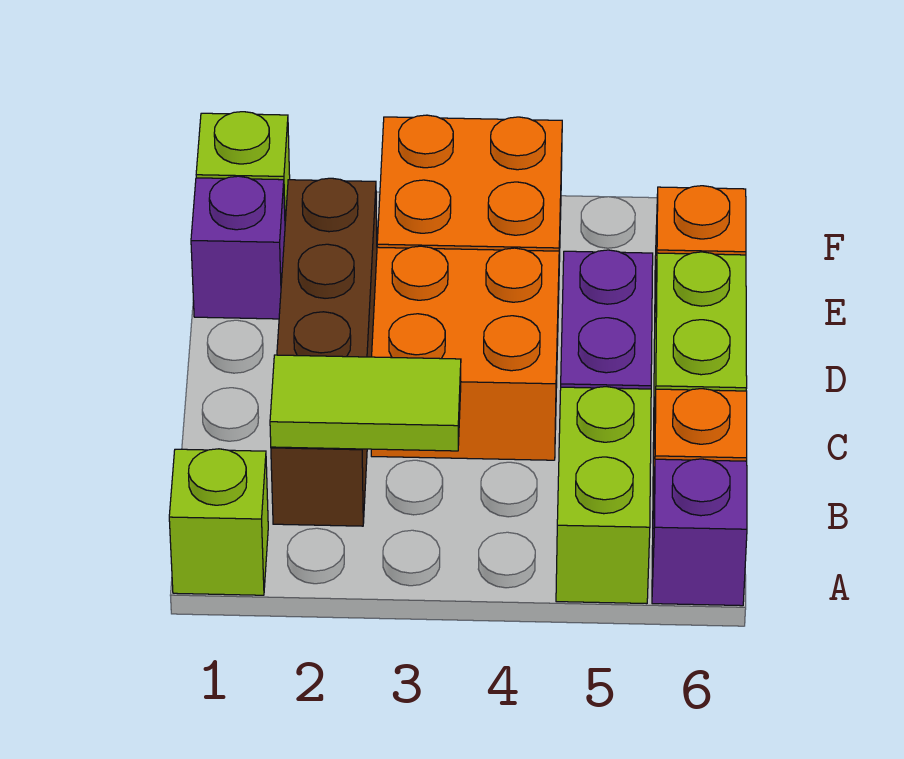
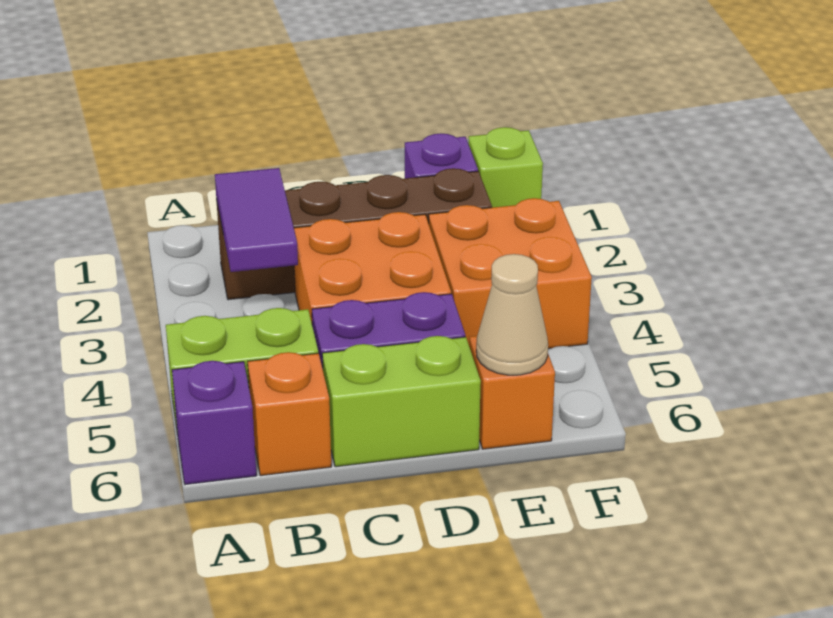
lime brick A1 level 1 -> none
lime tile B2:B3 level 2 -> purple tile B2:B3 level 2
none -> tan cone E6 level 2

